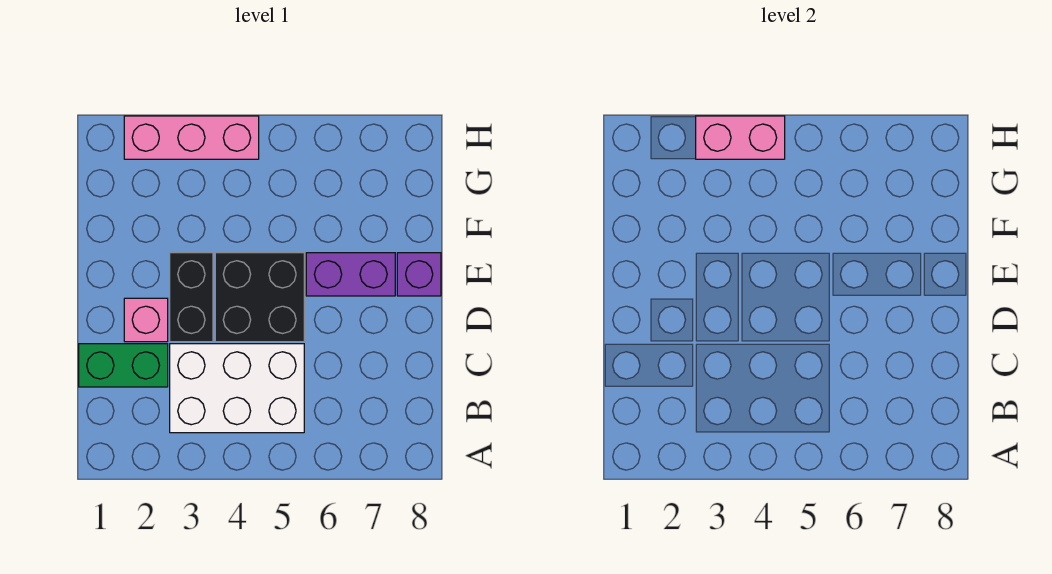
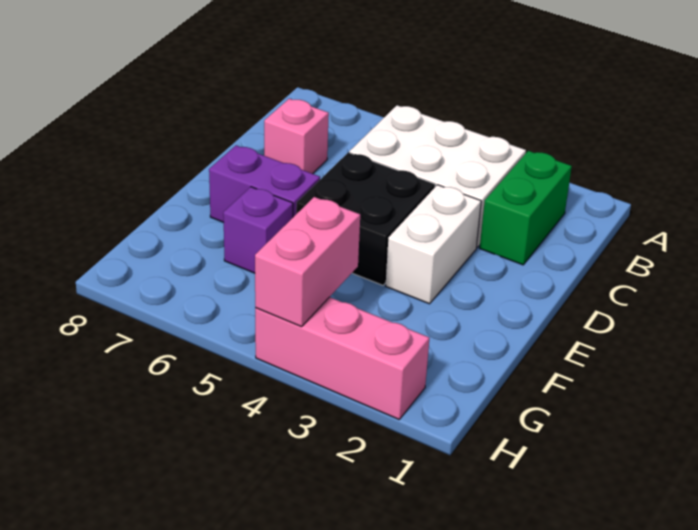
green brick C1:C2 level 1 -> green brick B2:C2 level 1
pink brick D2 level 1 -> pink brick C7 level 1
black brick D3:E3 level 1 -> white brick D3:E3 level 1
purple brick E8 level 1 -> purple brick F6 level 1
pink brick H3:H4 level 2 -> pink brick G4:H4 level 2

